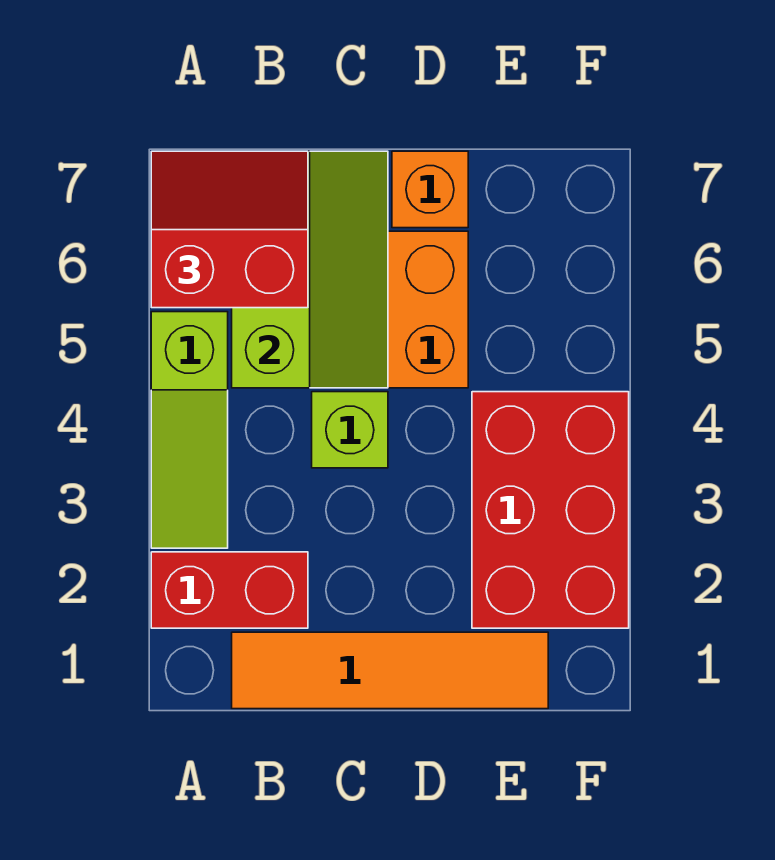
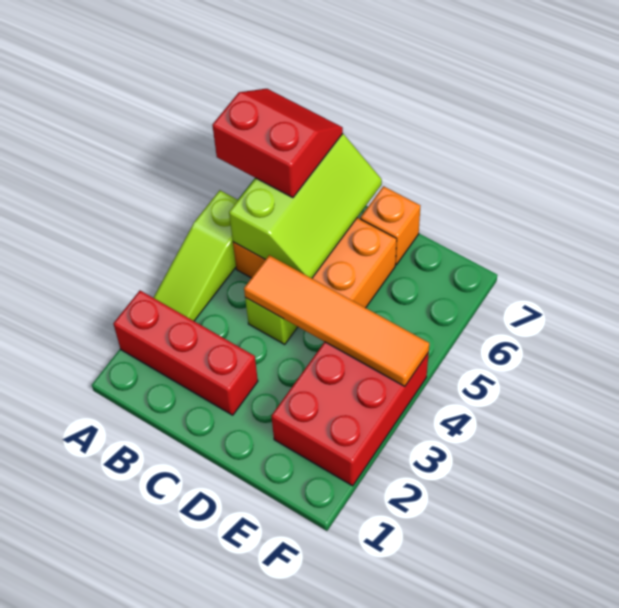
red brick A2:B2 level 1 -> red brick A2:C2 level 1
orange tile B1:E1 level 1 -> orange tile C4:F4 level 2

